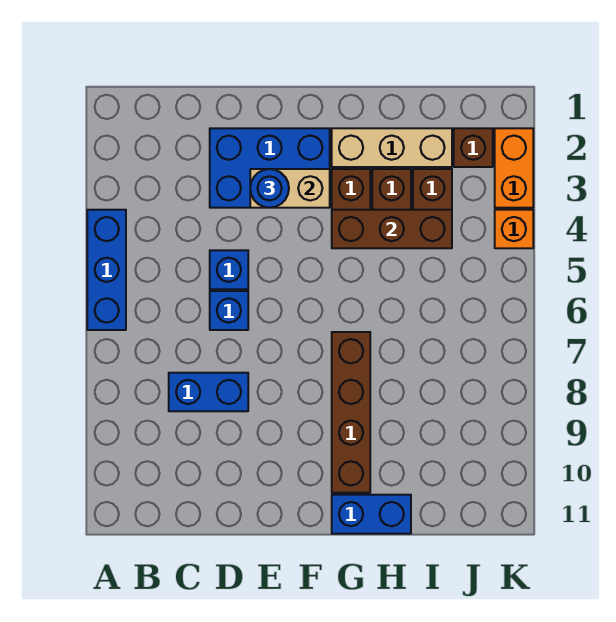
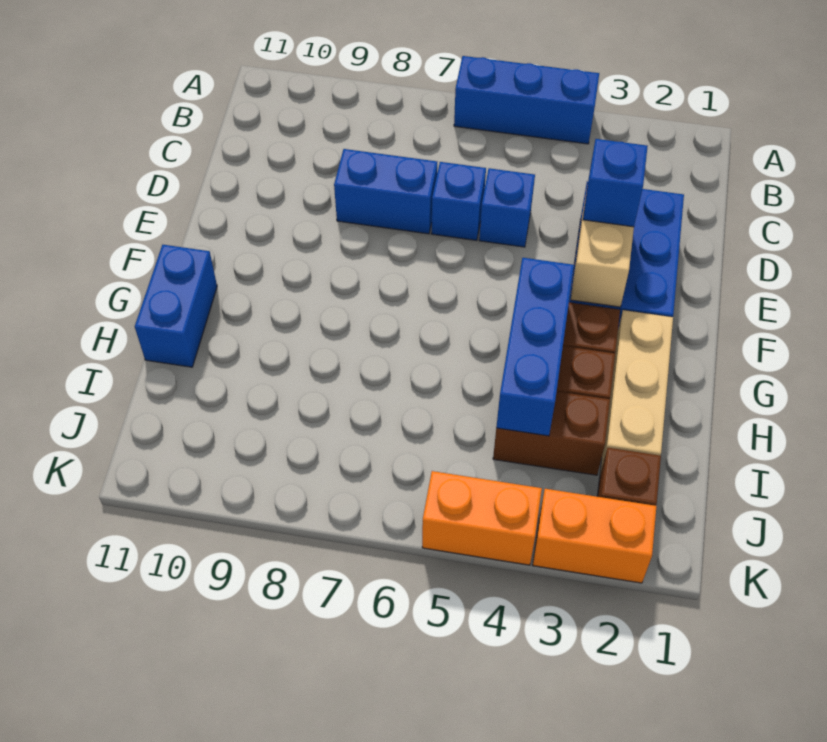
blue brick C8:D8 level 1 -> blue brick D7:D8 level 1
blue round brick E3 level 3 -> blue brick E3 level 3
brown brick G4:I4 level 2 -> blue brick G4:I4 level 2
brown brick G7:G10 level 1 -> none
orange brick K4 level 1 -> orange brick K4:K5 level 1

